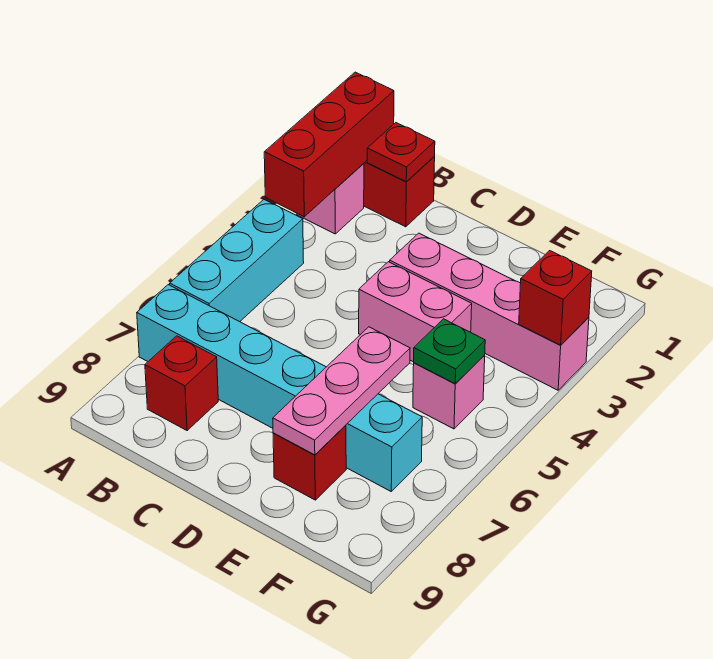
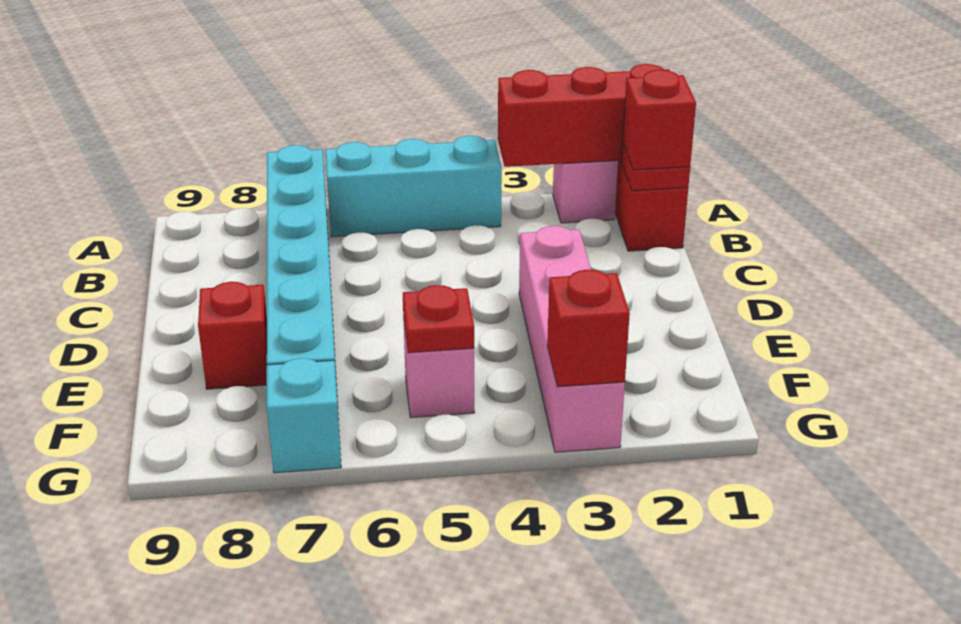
red brick B8 level 1 -> red brick B1 level 3
pink brick D4:E4 level 1 -> none
pink plate E6:E8 level 2 -> none
green plate F5 level 2 -> red plate F5 level 2
none -> cyan brick G7 level 1

